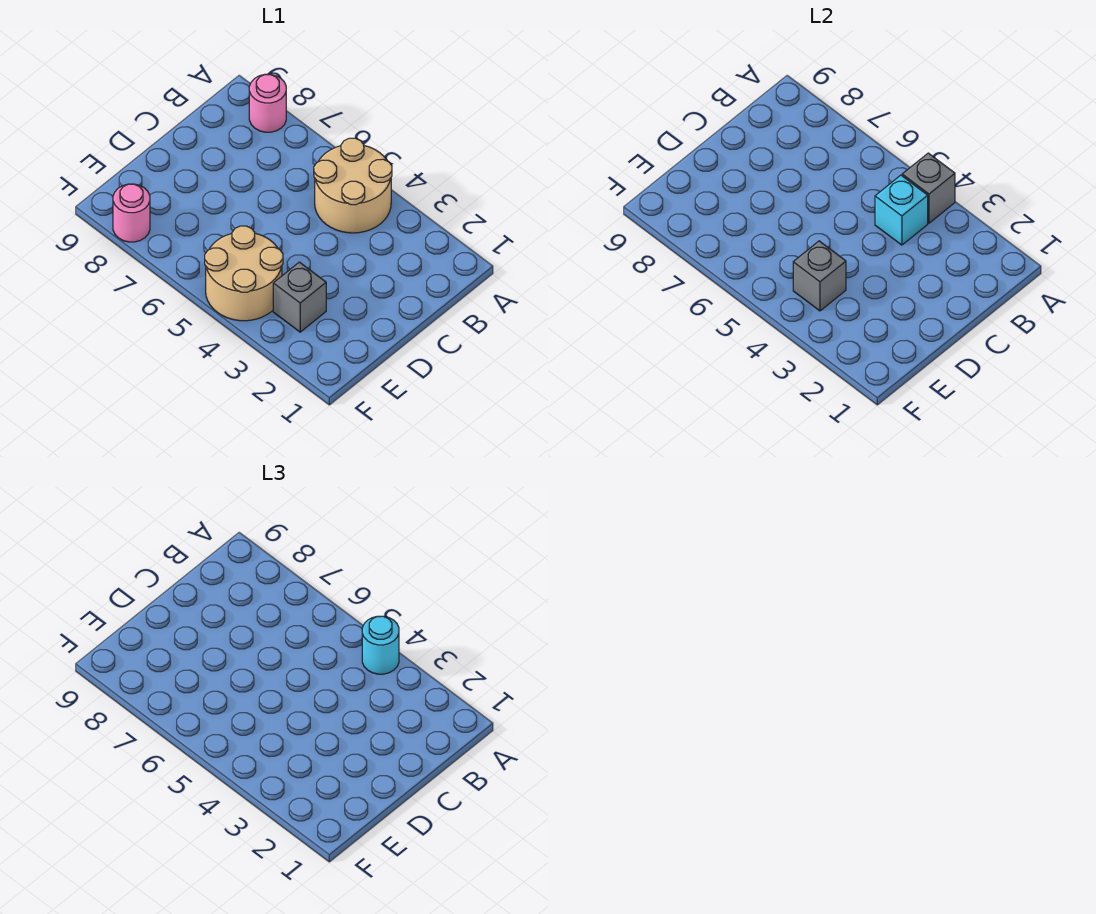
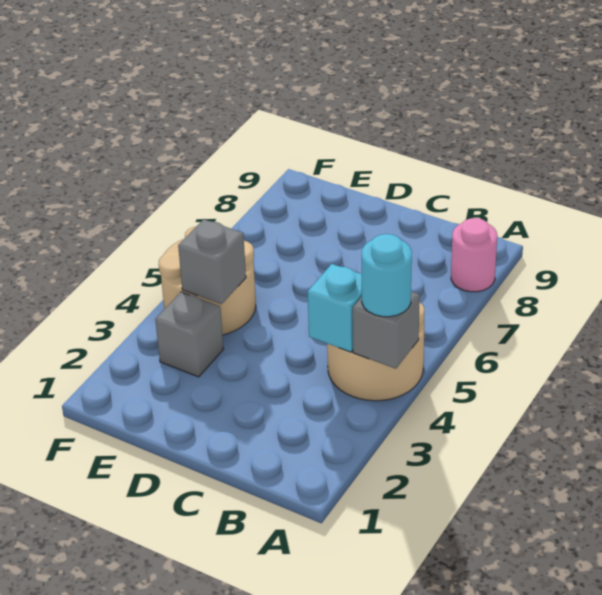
pink round brick F8 level 1 -> none

